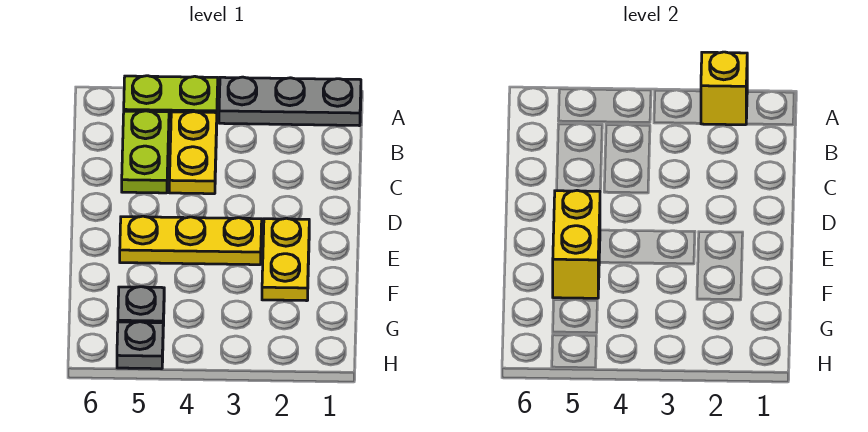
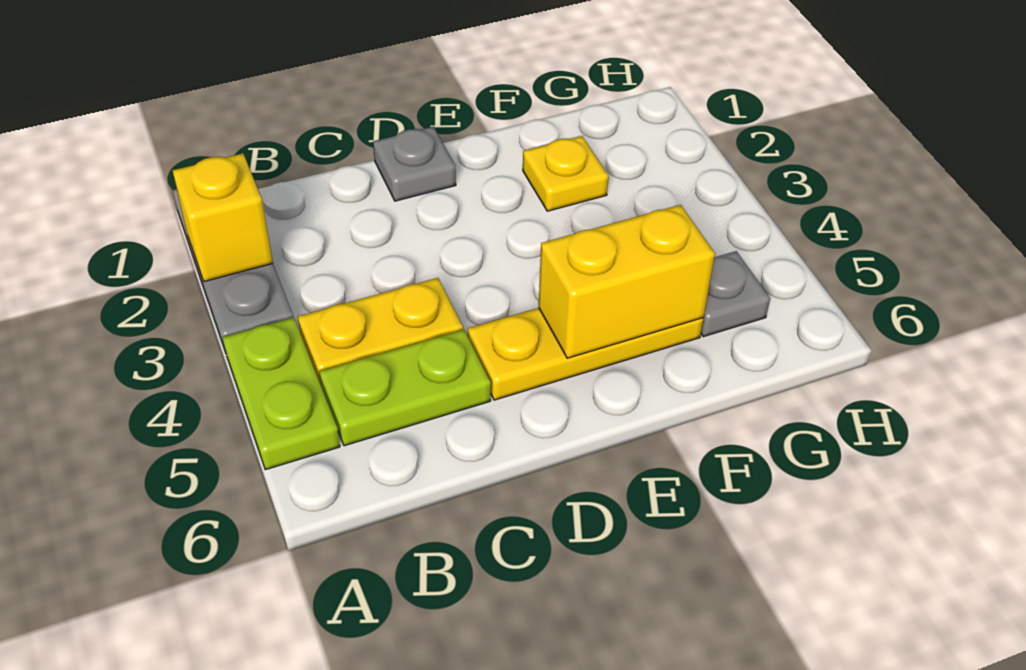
yellow plate E2:F2 level 1 -> yellow plate F2 level 1
yellow plate E3:E5 level 1 -> yellow plate D5:F5 level 1
grey plate H5 level 1 -> grey plate D1 level 1

